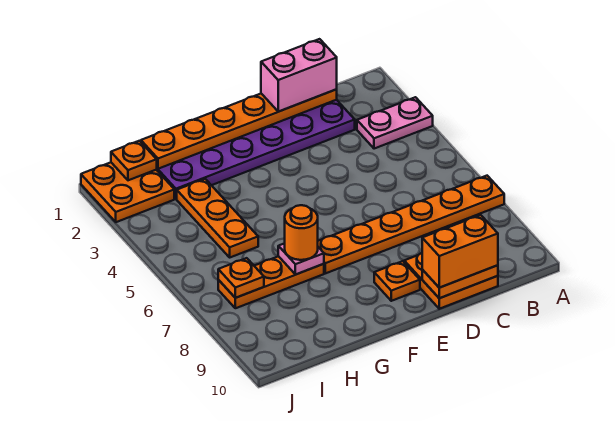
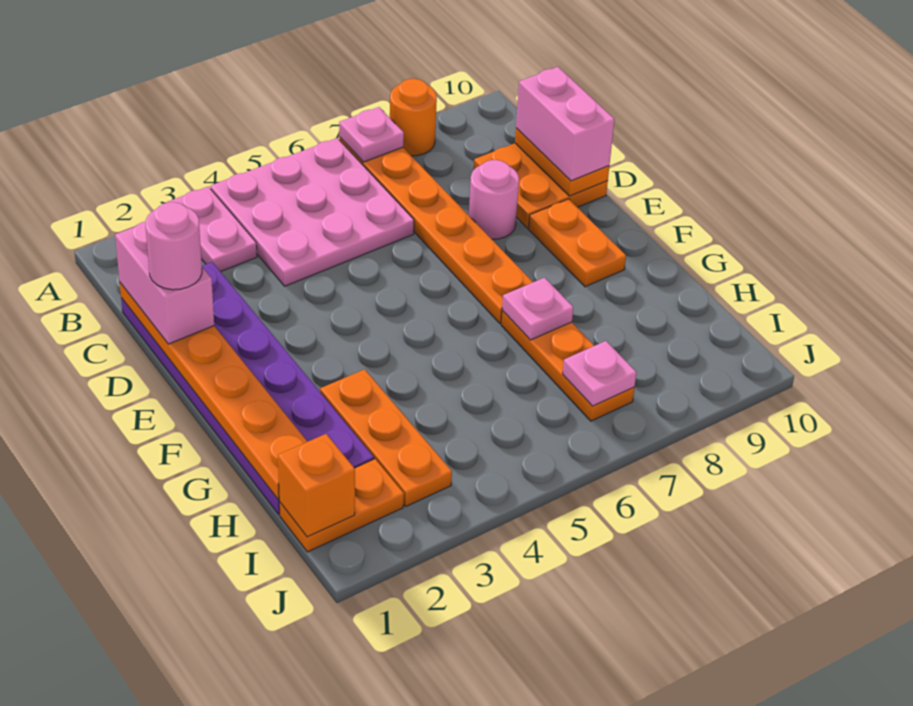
none -> pink plate A4:C6 level 1
none -> pink plate A7 level 2
orange brick C10:D10 level 3 -> pink brick C10:D10 level 3
none -> pink round brick D1 level 4
none -> pink round brick D8 level 1
orange plate E9 level 1 -> orange plate E9:F9 level 1
orange round brick G7 level 3 -> orange round brick A8 level 1
orange plate H3:H5 level 1 -> orange plate G3:I3 level 1
orange plate I1:J2 level 1 -> orange plate I1:I2 level 1
orange plate I1 level 2 -> orange brick I1 level 2
orange plate I7 level 2 -> pink plate I7 level 2

